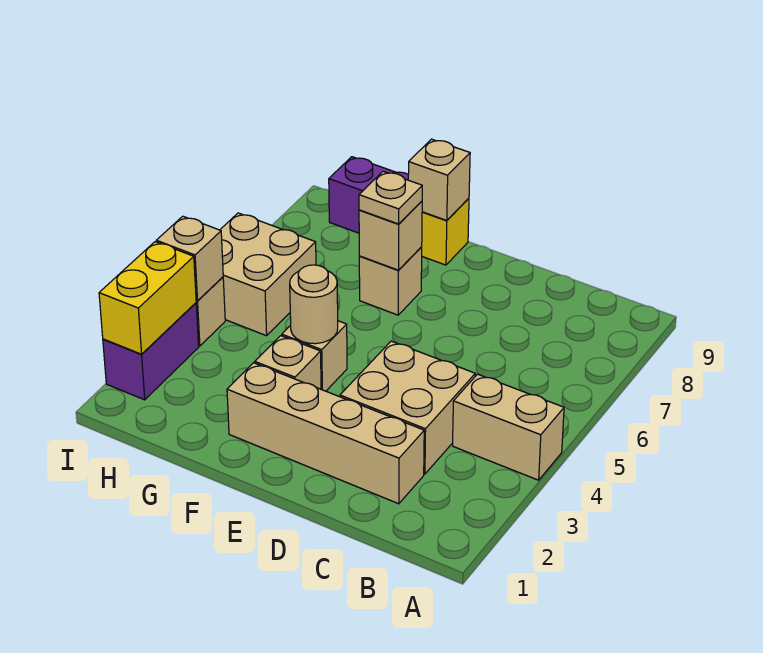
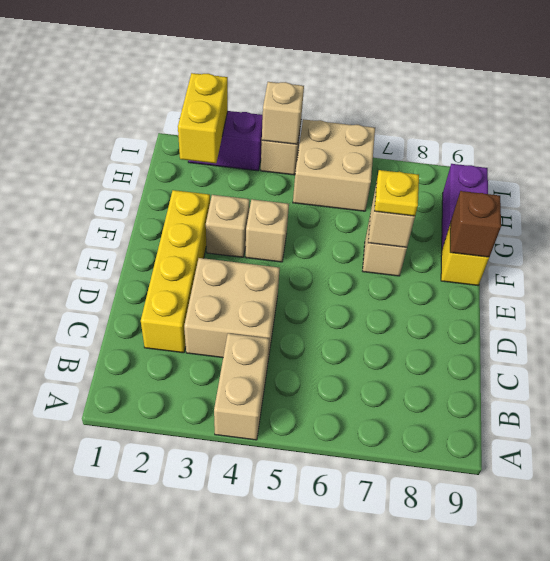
tan brick C2:F2 level 1 -> yellow brick C2:F2 level 1
tan round brick F4 level 2 -> none
tan plate F7 level 3 -> yellow plate F7 level 3
tan brick F9 level 2 -> brown brick F9 level 2
yellow brick I2:I3 level 2 -> yellow brick H2:I2 level 2

